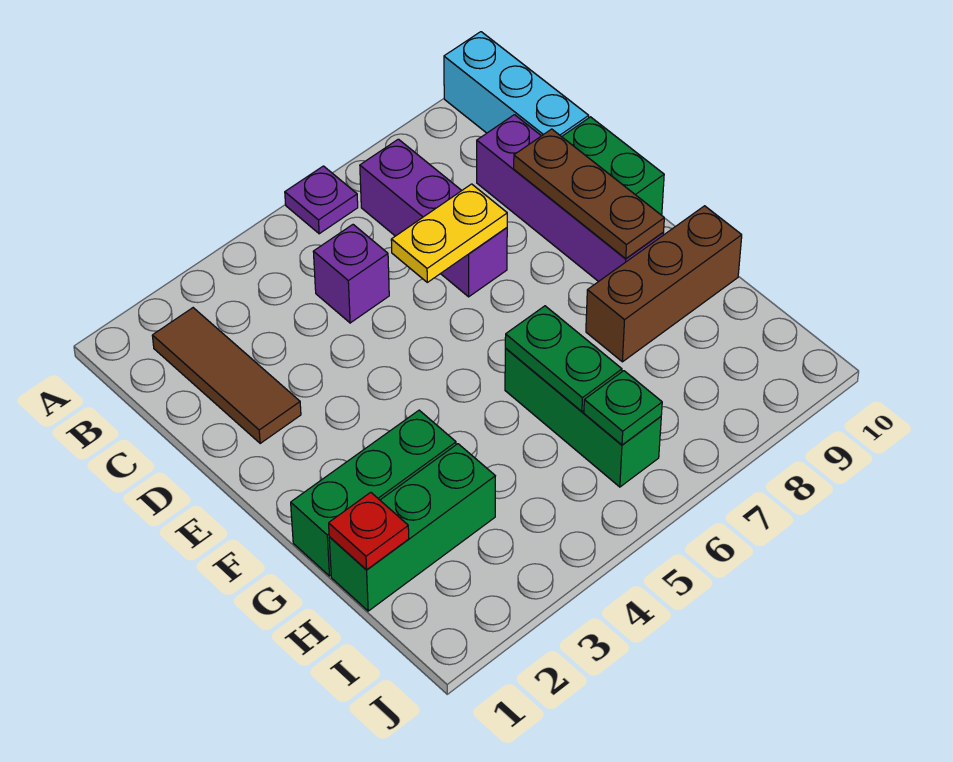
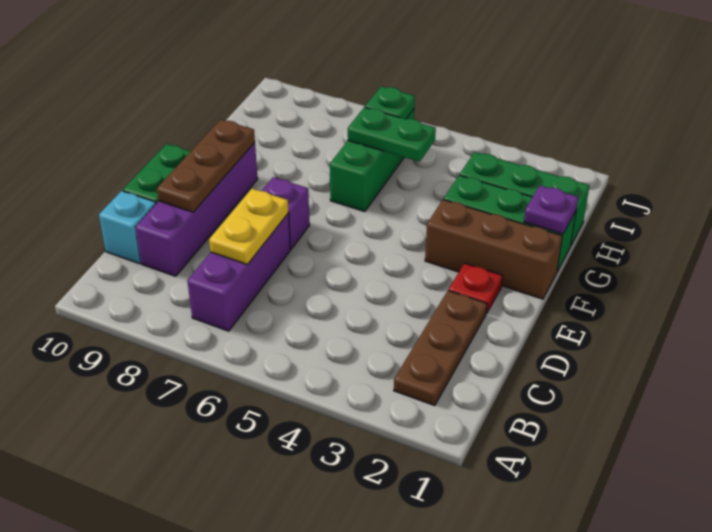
purple plate A6 level 1 -> purple plate G1 level 2
cyan brick A10:C10 level 1 -> cyan brick C10 level 1
brown tile B2:D2 level 1 -> brown plate B2:D2 level 1
purple brick C5 level 1 -> purple brick E7 level 1
yellow plate D6:D7 level 2 -> yellow plate C7:D7 level 2
green plate G6:H6 level 2 -> green plate H5:H6 level 2
brown brick G8:G10 level 1 -> brown brick F1:F3 level 1
red plate H1 level 2 -> red plate E2 level 1

